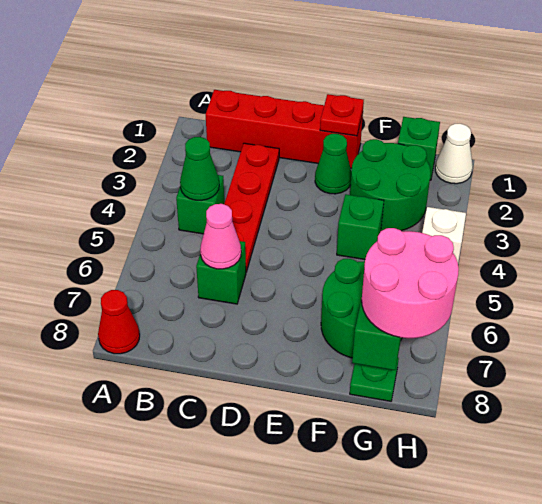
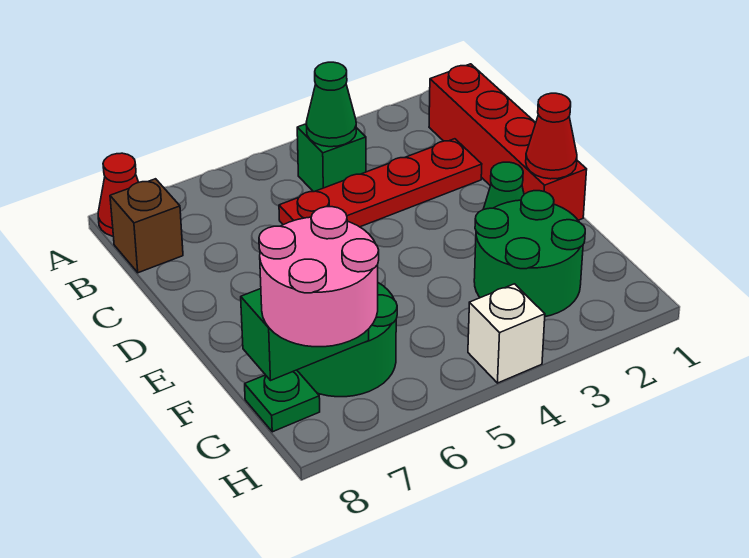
none -> brown brick B8 level 1
green brick C6 level 1 -> none
pink cone C6 level 2 -> none
red plate E1 level 2 -> red cone E1 level 2
green brick F4 level 1 -> none
green brick G1 level 1 -> none
white cone H1 level 1 -> none

